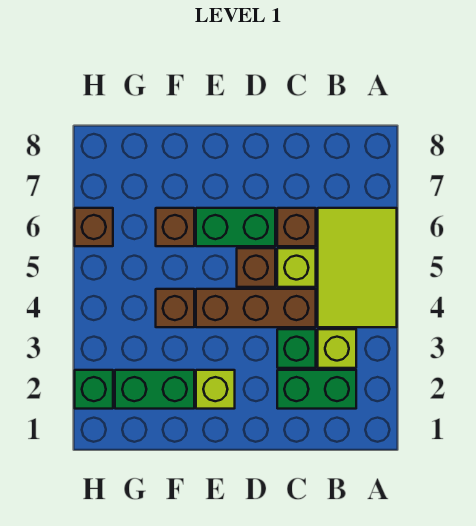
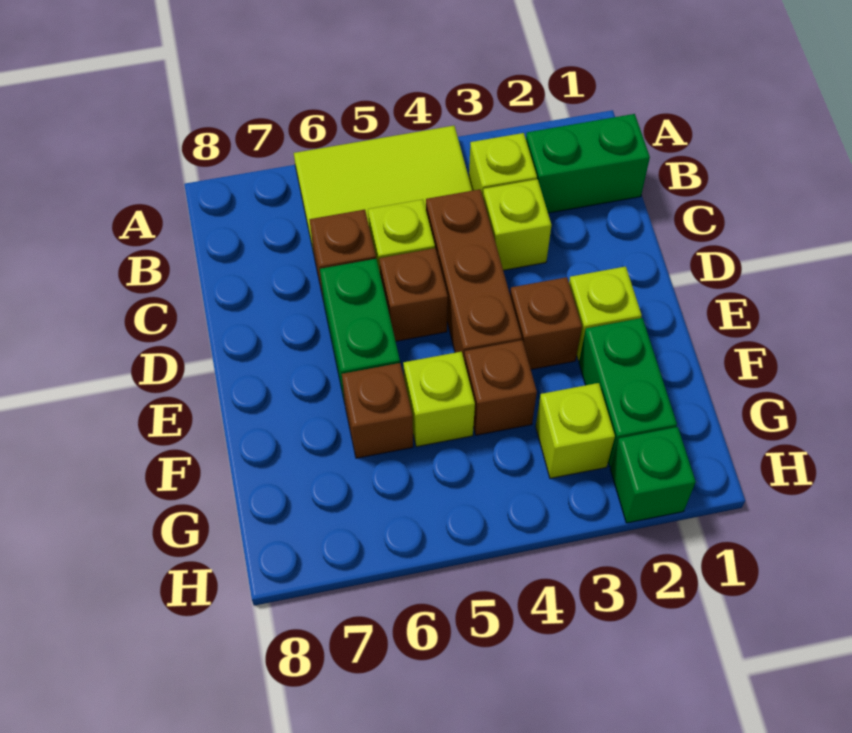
green brick B2:C2 level 1 -> green brick B1:B2 level 1
green brick C3 level 1 -> lime brick C3 level 1
none -> lime brick F5 level 1
none -> lime brick G3 level 1
brown brick H6 level 1 -> brown brick E3 level 1

